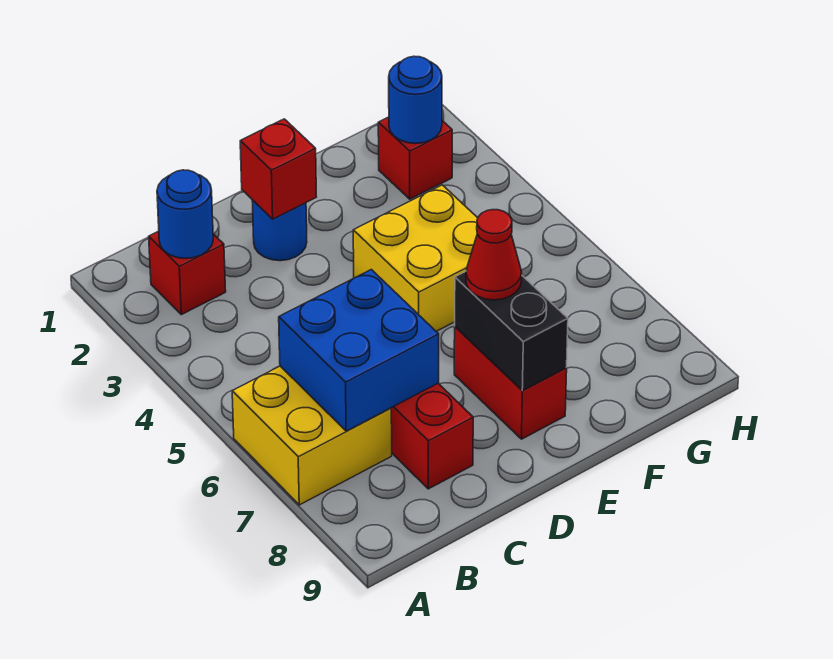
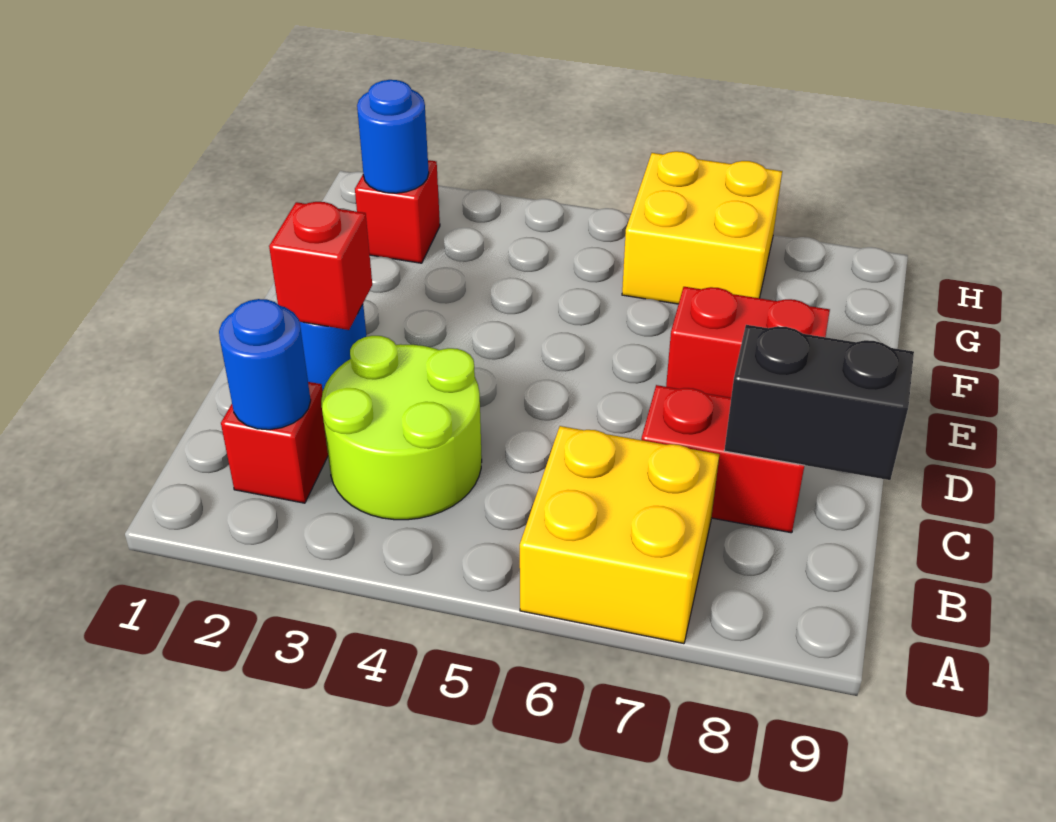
none -> lime round brick B3:C4 level 1
blue brick B6:C7 level 2 -> none
yellow brick E4:F5 level 1 -> yellow brick G6:H7 level 1
black brick E7:E8 level 2 -> black brick C8:C9 level 2
red cone E7 level 3 -> none

